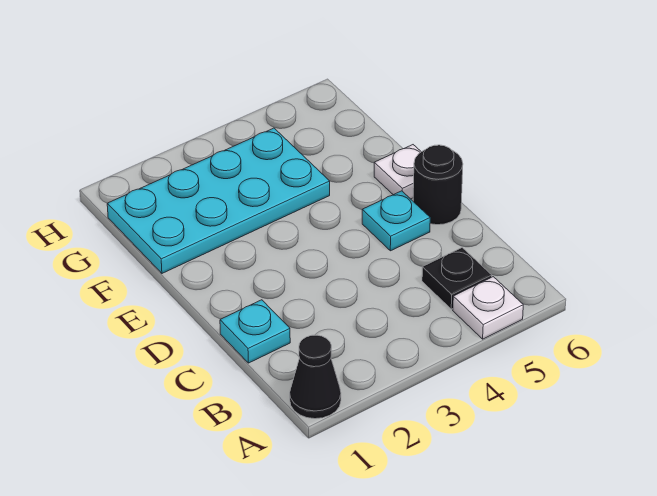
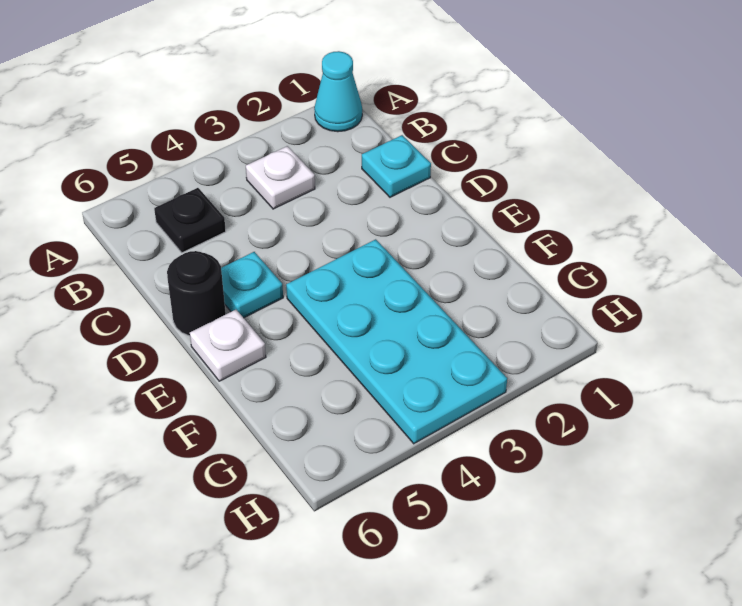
black cone A1 level 1 -> cyan cone A1 level 1
white plate A5 level 1 -> white plate B3 level 1
cyan plate F1:G4 level 1 -> cyan plate E3:H4 level 1

